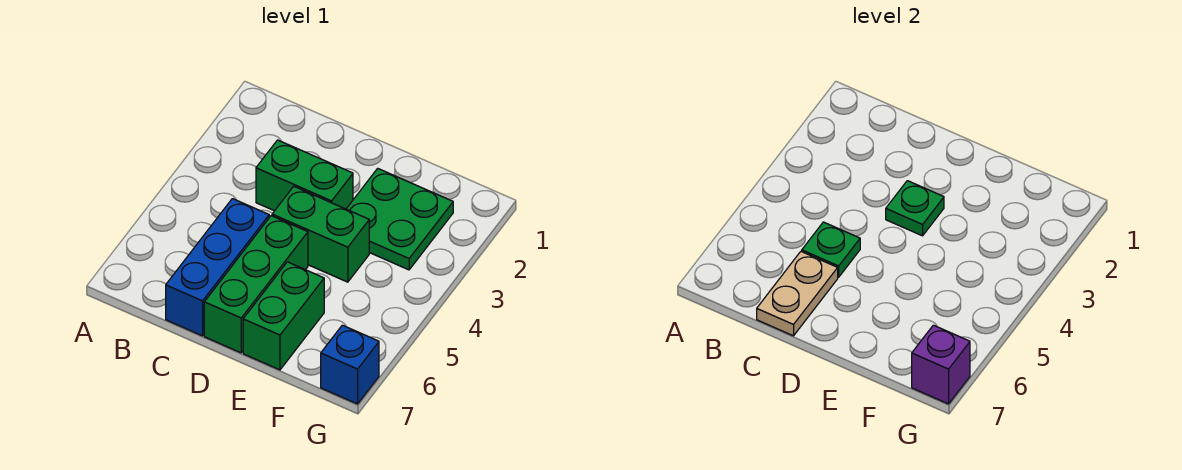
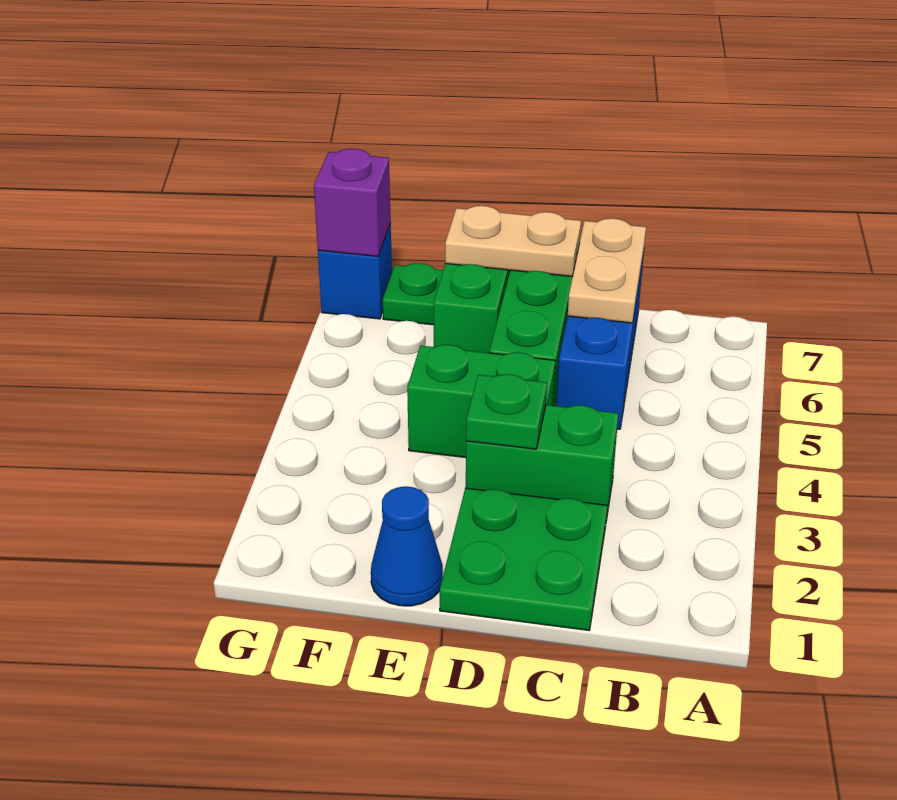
green plate C5 level 2 -> green plate F7 level 1
none -> tan plate D7:E7 level 2
none -> blue cone E1 level 1
green plate E2:F3 level 1 -> green plate C1:D2 level 1

